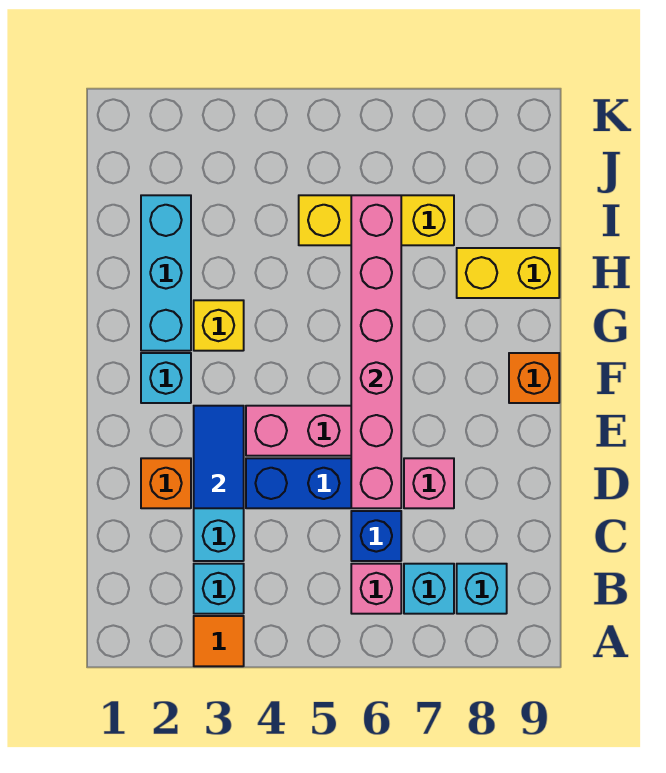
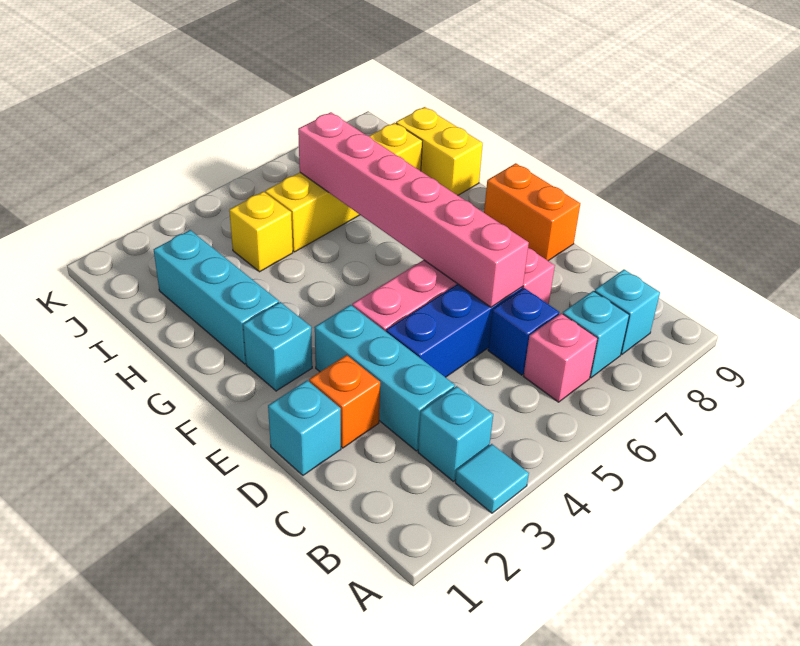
orange tile A3 level 1 -> cyan tile A3 level 1
none -> cyan brick D1 level 1
blue tile D3:E3 level 2 -> none
orange brick F9 level 1 -> orange brick E9:F9 level 1
yellow brick G3 level 1 -> yellow brick I4 level 1
yellow brick H8:H9 level 1 -> yellow brick H9:I9 level 1
yellow brick I5:I7 level 1 -> yellow brick I5:I8 level 1

